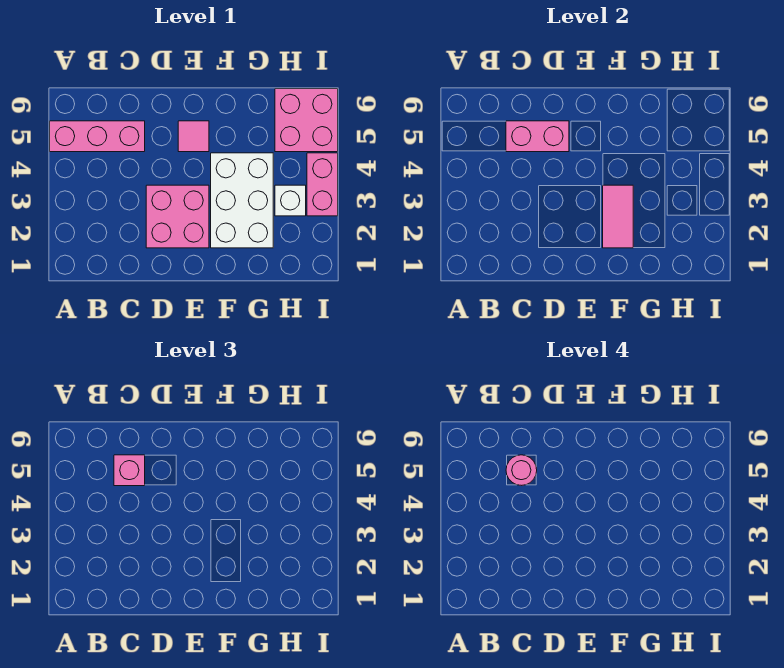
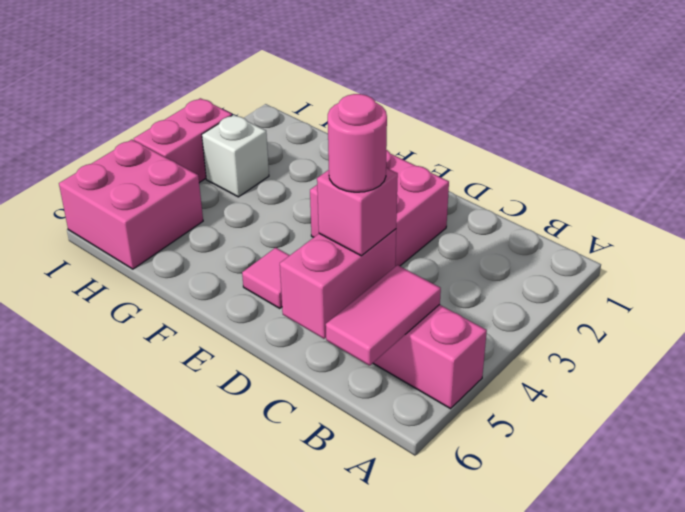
pink brick C5:D5 level 2 -> pink brick C5:C6 level 2
white brick F2:G4 level 1 -> none
pink tile F2:F3 level 2 -> pink tile B5:B6 level 2

